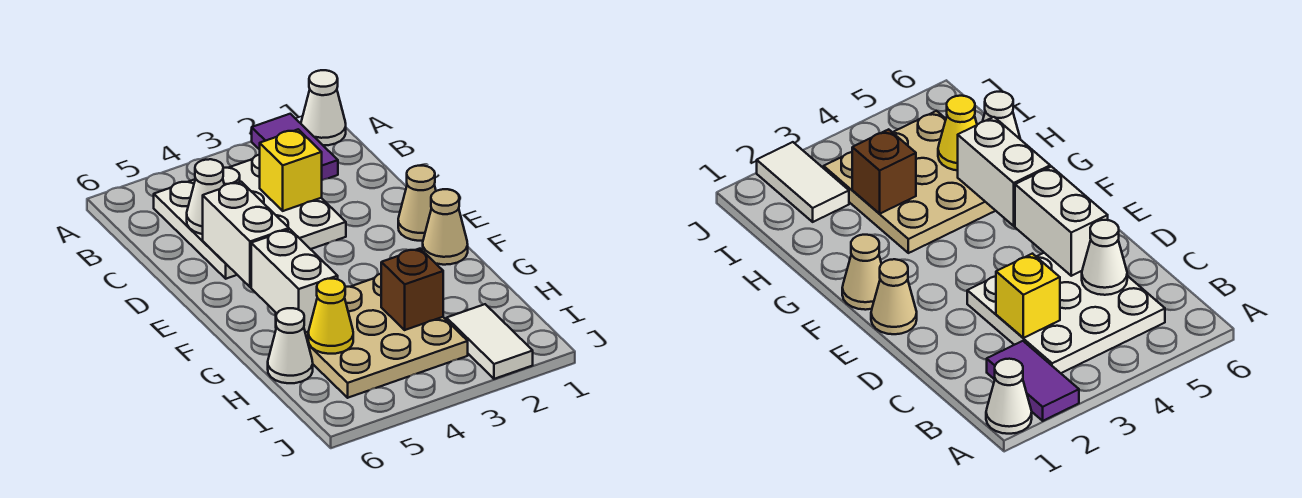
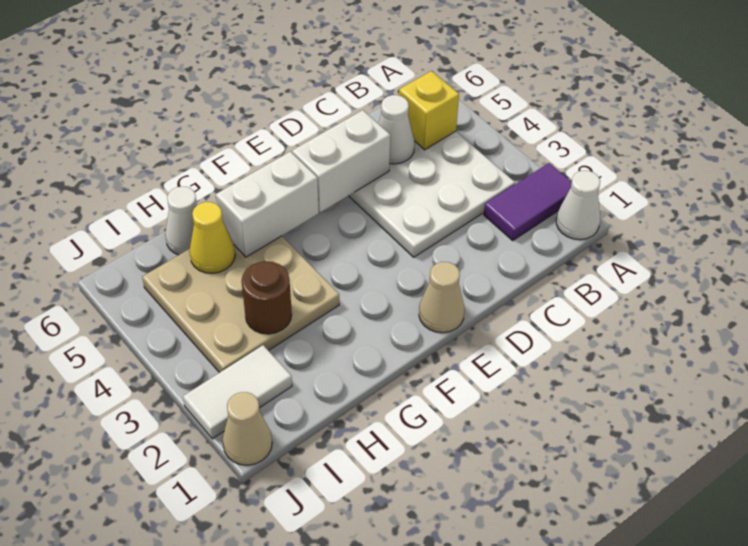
yellow brick C3 level 2 -> yellow brick B5 level 2
tan cone F1 level 1 -> tan cone J1 level 1
brown brick H3 level 2 -> brown round brick H3 level 2

